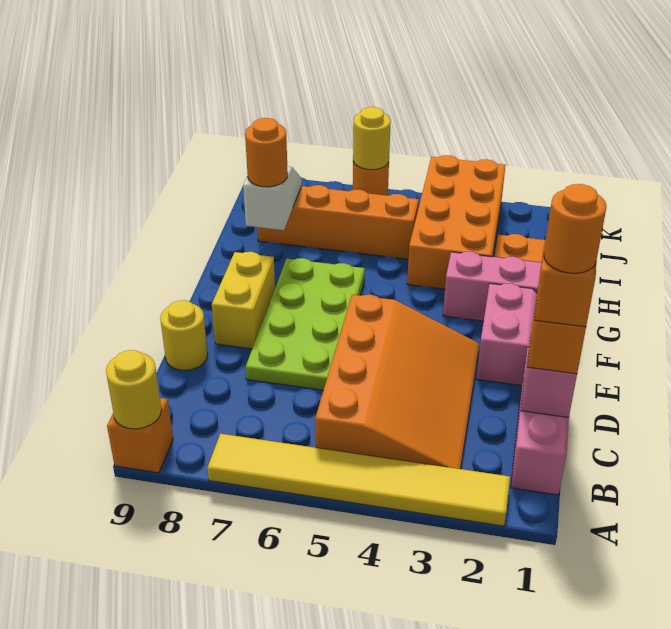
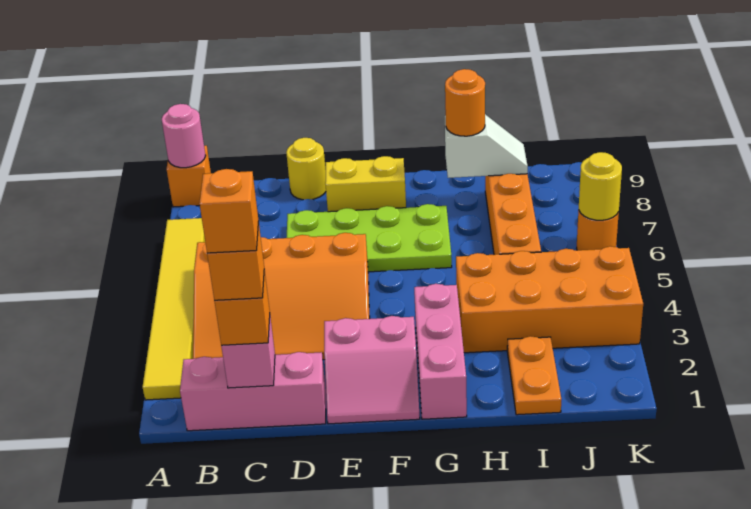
yellow round brick A9 level 2 -> pink round brick A9 level 2
orange round brick C1 level 5 -> orange brick C1 level 5

